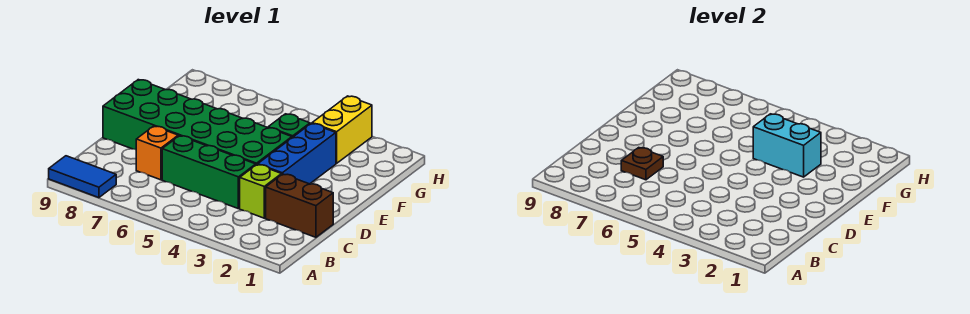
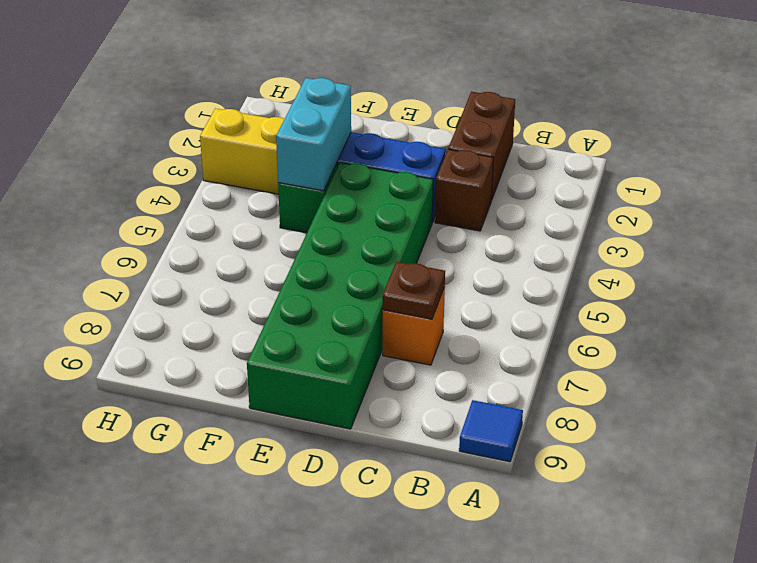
blue tile A8:A9 level 1 -> blue tile A9 level 1
lime brick C3 level 1 -> brown brick C3 level 1
green brick C4:C6 level 1 -> none

